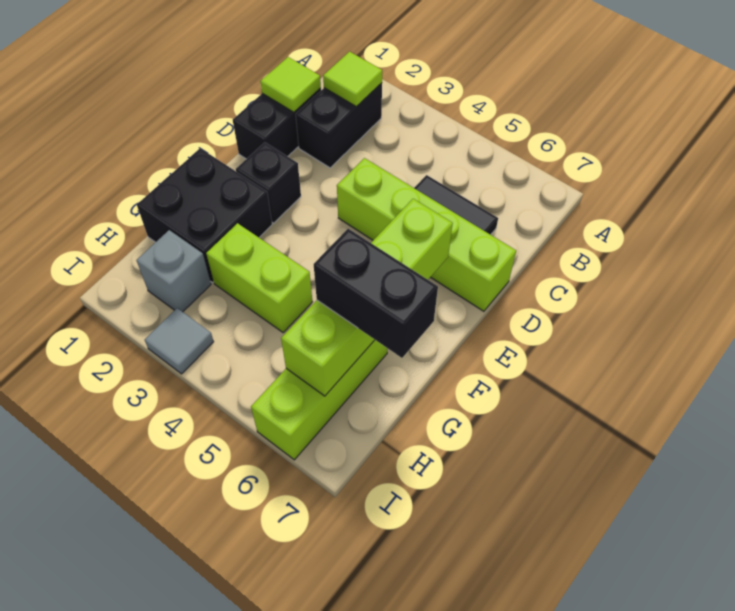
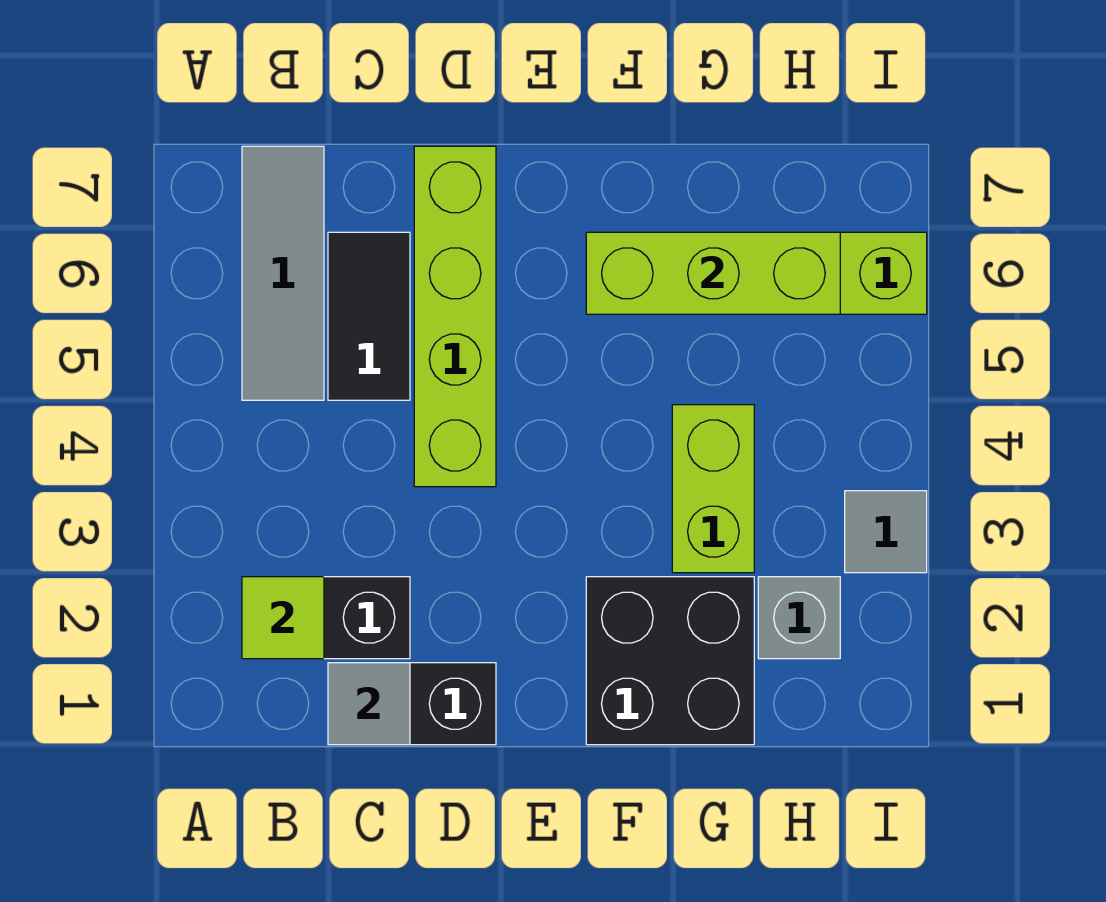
none -> grey tile B5:B7 level 1
lime tile C1 level 2 -> grey tile C1 level 2
black brick E2 level 1 -> none
lime brick E6:H6 level 2 -> lime brick F6:H6 level 2
black brick G6:G7 level 3 -> none

